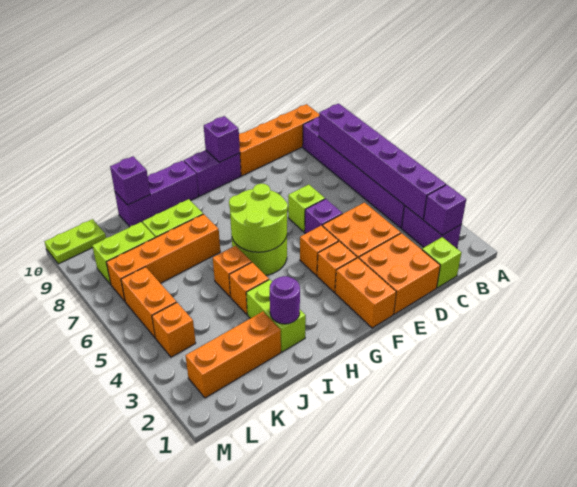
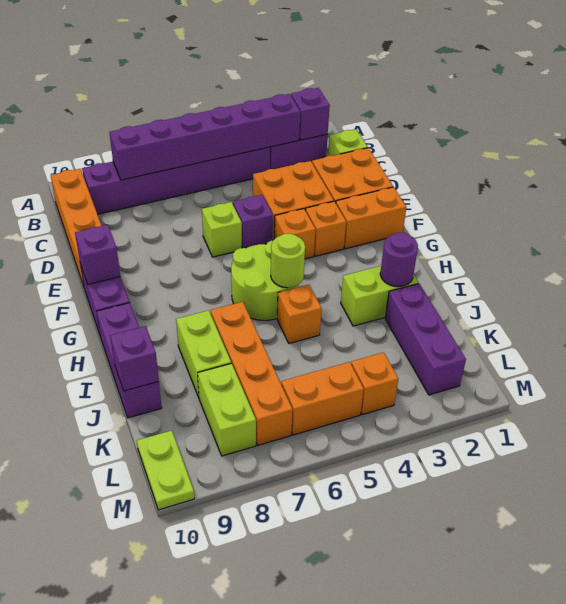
lime round brick G5:H6 level 2 -> lime round brick H5 level 2
orange brick I4 level 1 -> none
orange brick J2:L2 level 1 -> purple brick J2:L2 level 1

